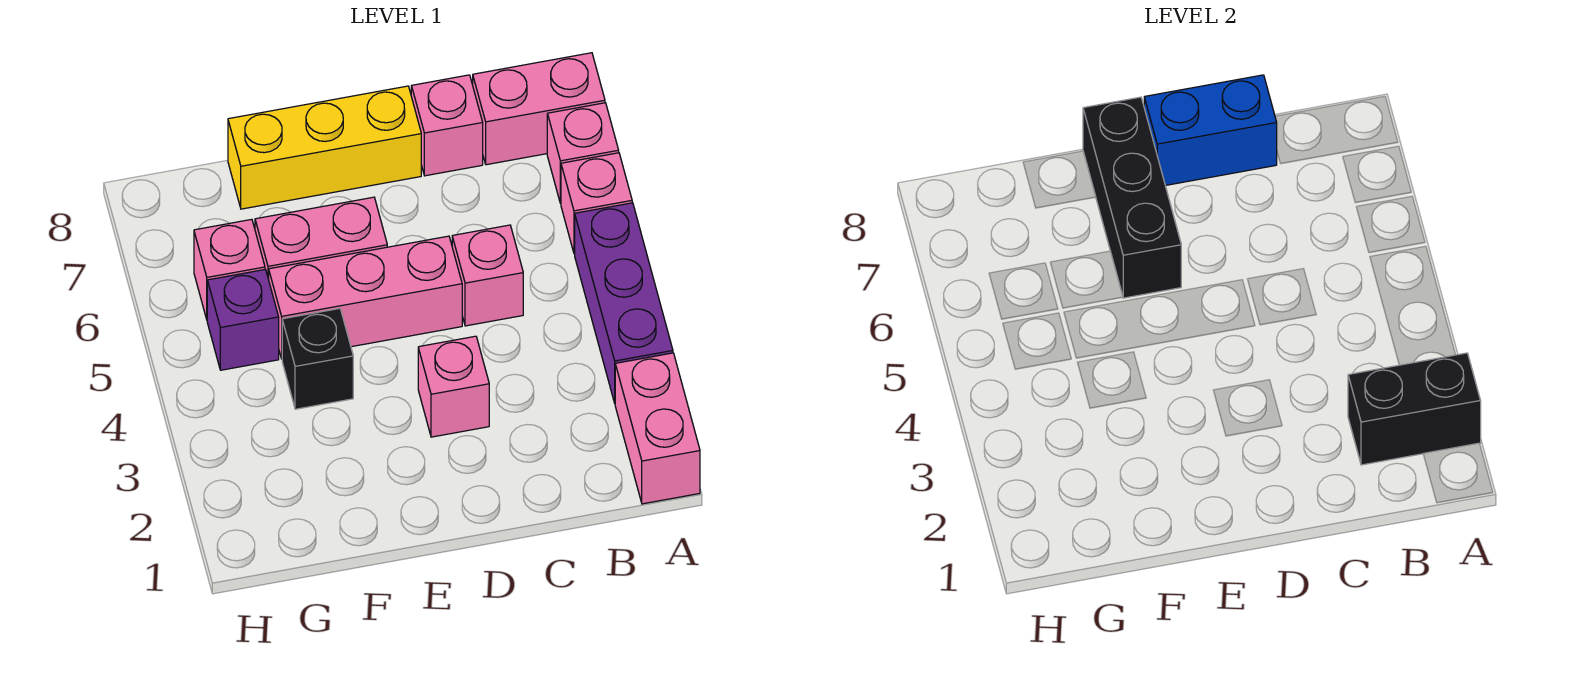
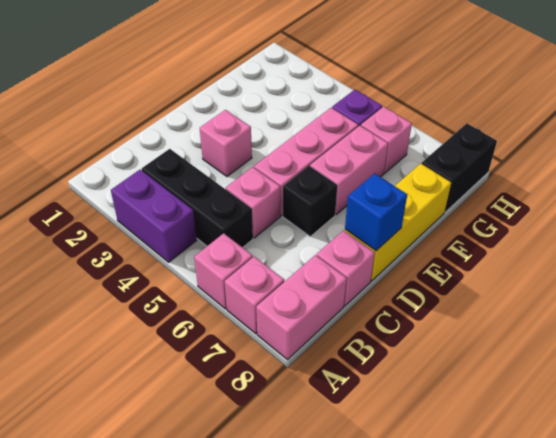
pink brick A1:A2 level 1 -> none
black brick A2:B2 level 2 -> black brick G8:H8 level 1
purple brick A3:A5 level 1 -> purple brick A3:A4 level 1
blue brick C8:D8 level 2 -> blue brick D8 level 2
black brick E6:E8 level 2 -> black brick B3:B5 level 1
black brick F4 level 1 -> black brick D6 level 1

